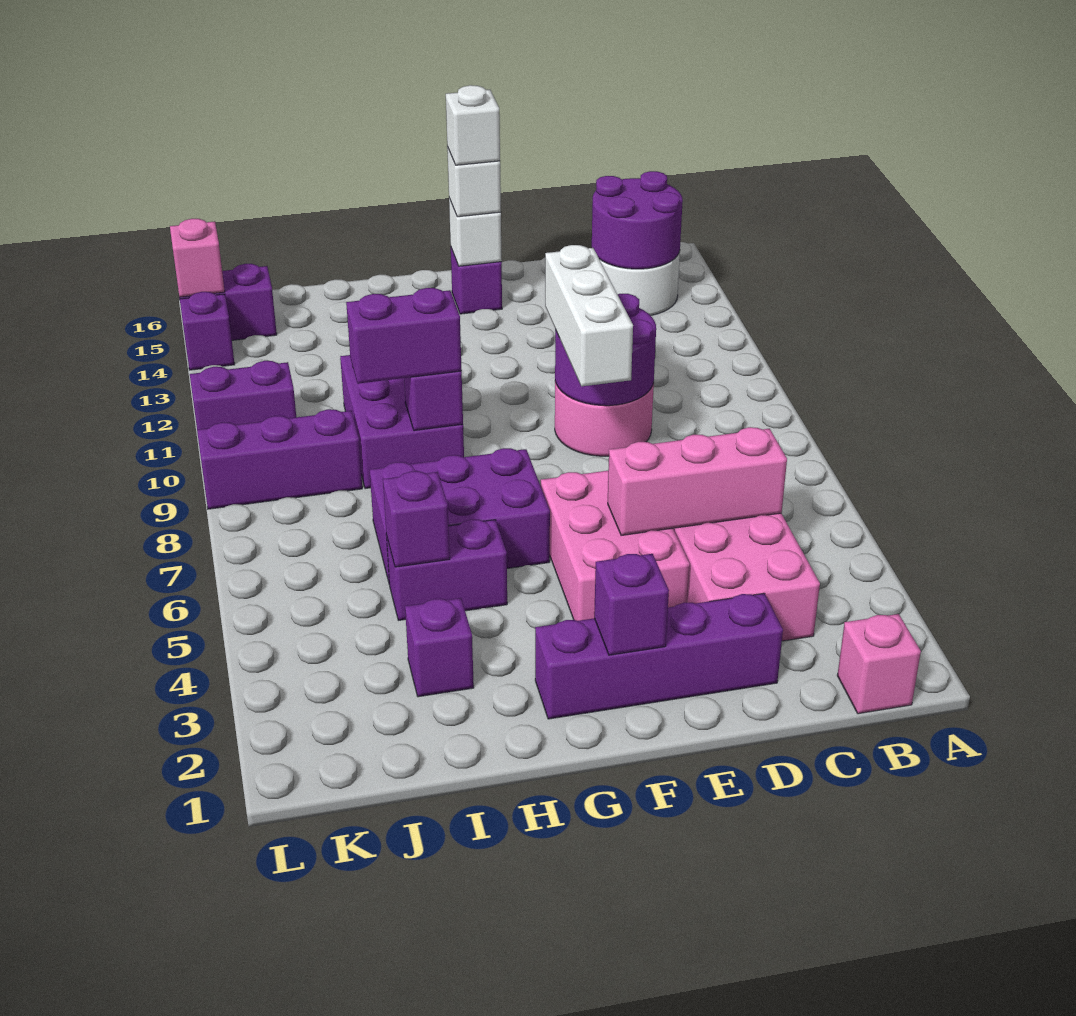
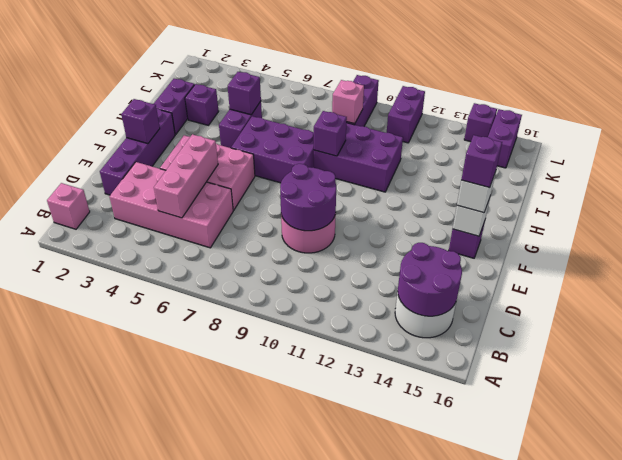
white brick E8:E10 level 3 -> none
white brick F15 level 4 -> purple brick F15 level 4
purple brick G6:I7 level 1 -> purple brick G6:H8 level 1
purple brick H9:I9 level 3 -> purple brick H2:I2 level 1
pink brick L15 level 2 -> pink brick J9 level 2

